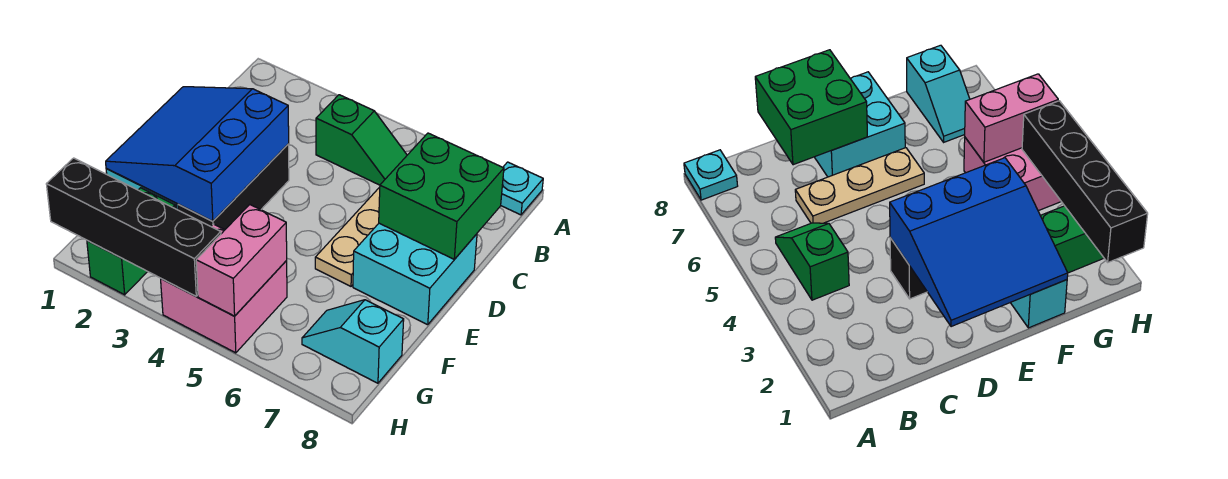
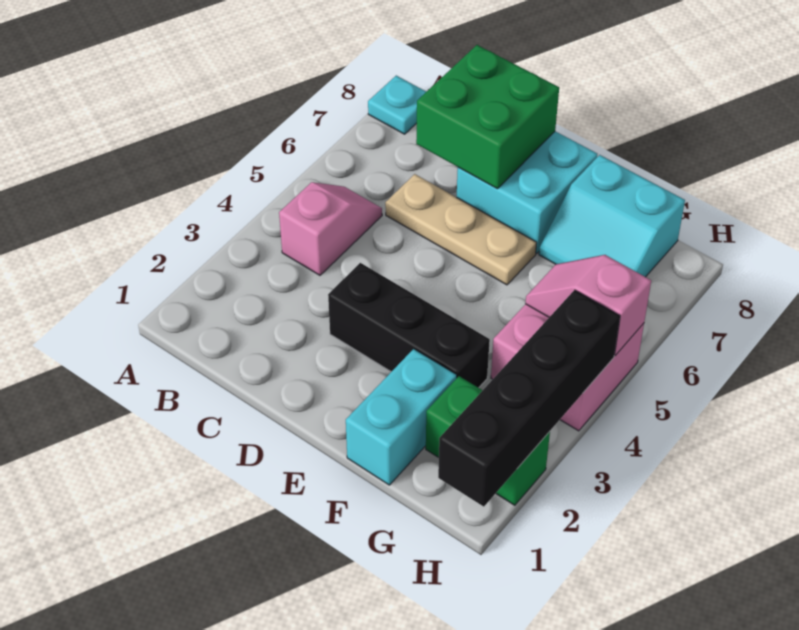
green slope B4:B5 level 1 top 4 -> pink slope B4:B5 level 1 top 4
blue slope D1:F3 level 2 top 3 -> none
pink brick G5:H5 level 2 -> pink slope G5:H5 level 2 top H
cyan slope G7:G8 level 1 top 8 -> cyan slope F7:G8 level 1 top 8

